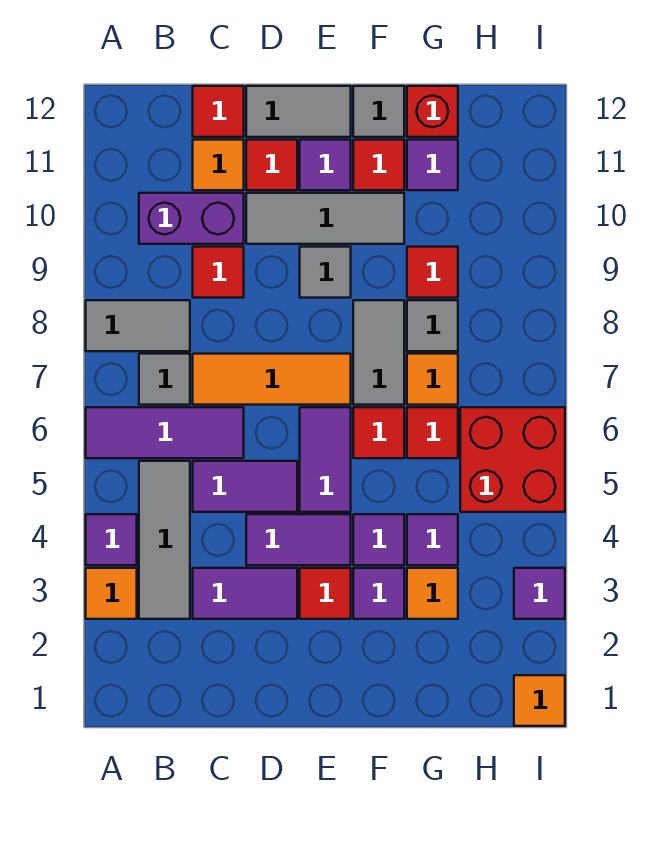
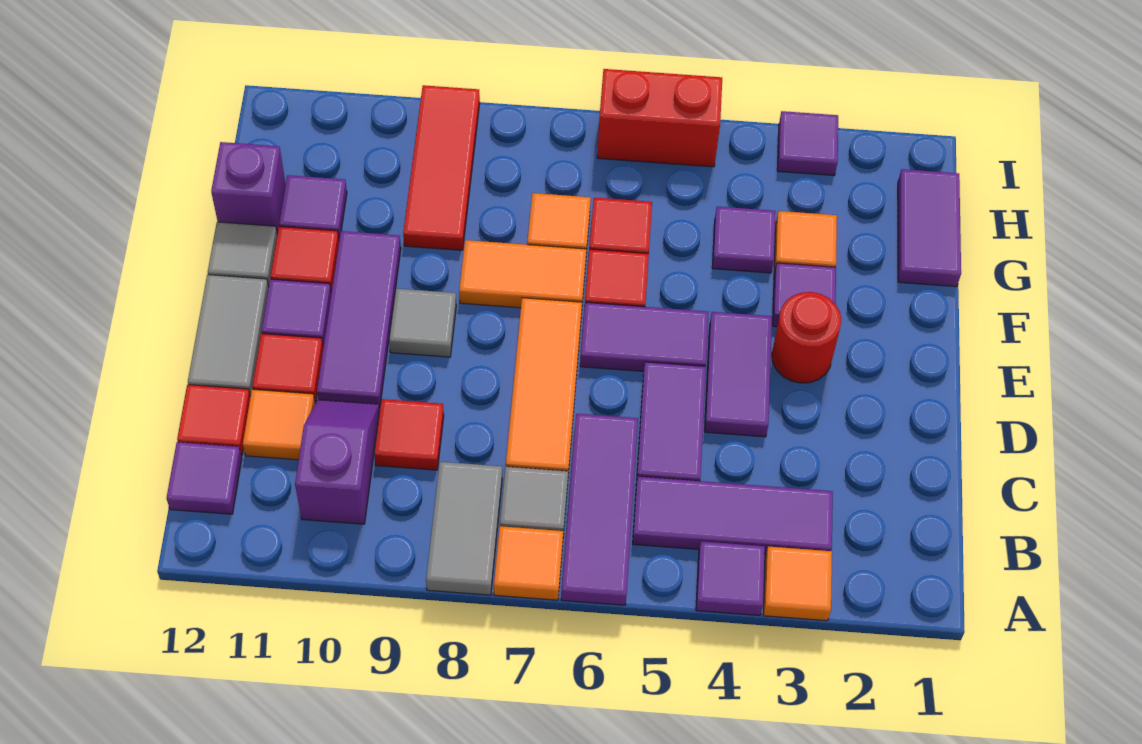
grey tile B3:B5 level 1 -> purple tile B3:B5 level 1
purple brick B10:C10 level 1 -> purple slope B10:C10 level 1 top B
purple tile C3:D3 level 1 -> purple tile G1:H1 level 1
grey tile D10:F10 level 1 -> purple tile D10:F10 level 1
red tile E3 level 1 -> red round brick E3 level 1
purple tile F4 level 1 -> purple tile B12 level 1
grey tile F7:F8 level 1 -> orange tile F7:F8 level 1
grey tile G8 level 1 -> none
red tile G9 level 1 -> red tile G9:I9 level 1
red brick G12 level 1 -> purple brick G12 level 1
red brick H5:I6 level 1 -> red brick I5:I6 level 1
orange tile I1 level 1 -> orange tile A7 level 1

